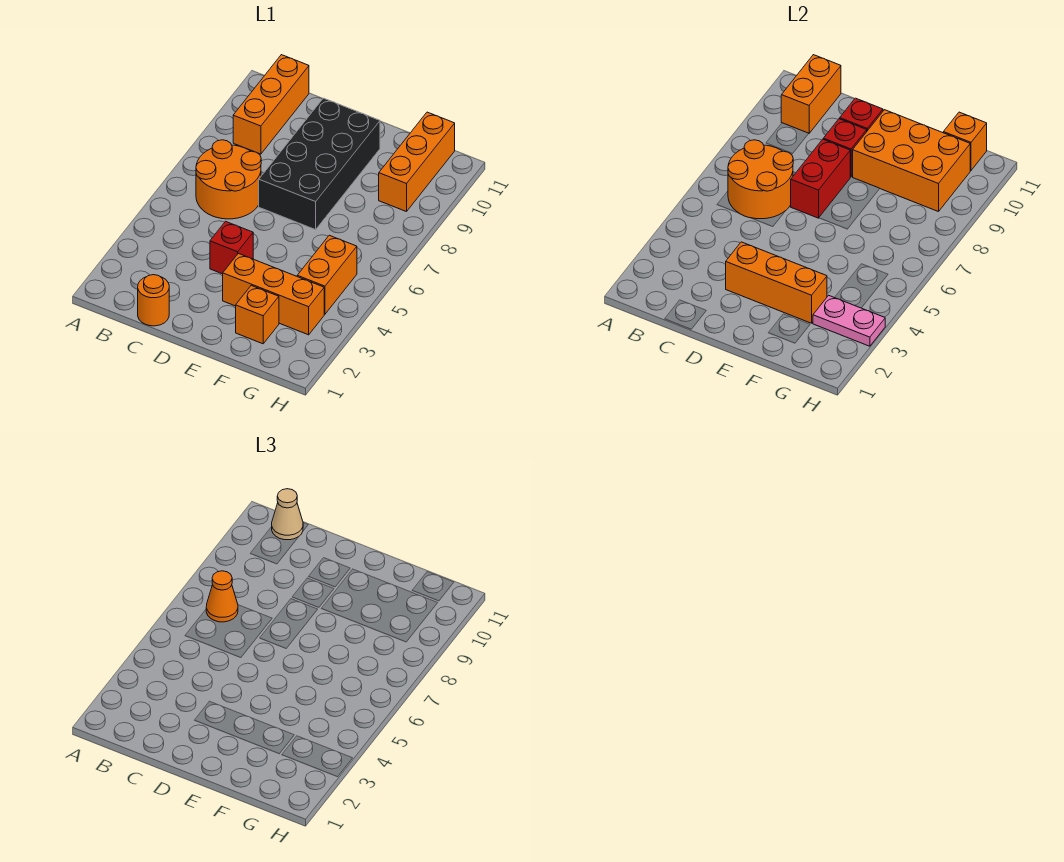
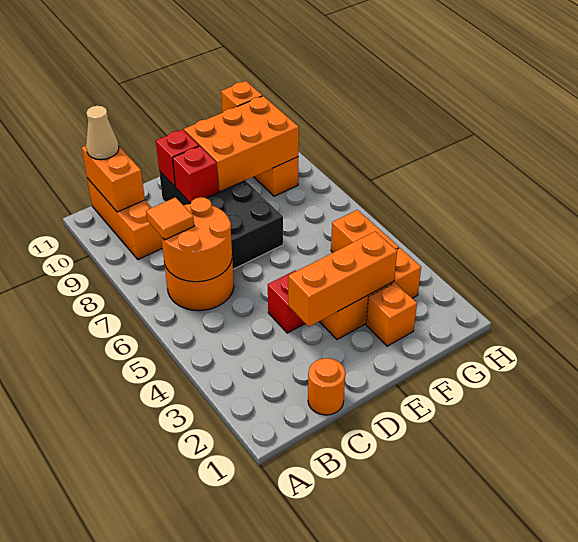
orange cone B7 level 3 -> orange tile B7 level 3
red brick D7:D8 level 2 -> none
pink plate G3:H3 level 2 -> none

